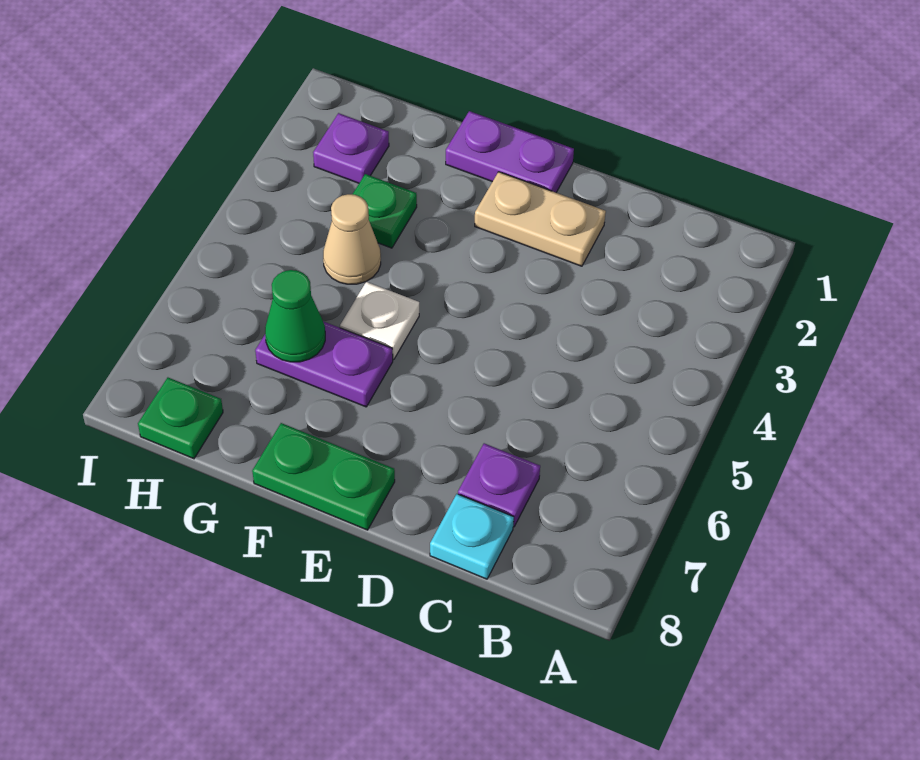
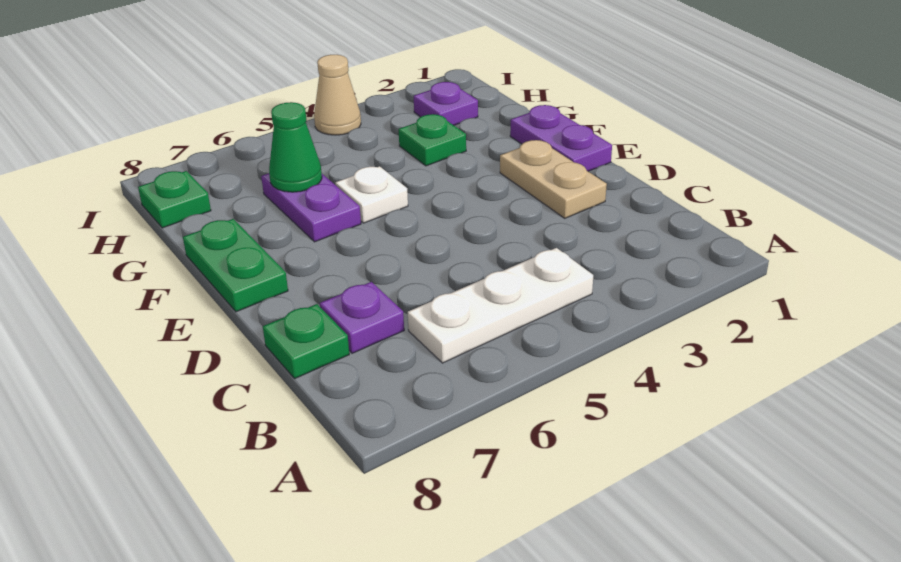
none -> white plate B4:B6 level 1
cyan plate C8 level 1 -> green plate C8 level 1
tan cone G4 level 1 -> tan cone I4 level 1

